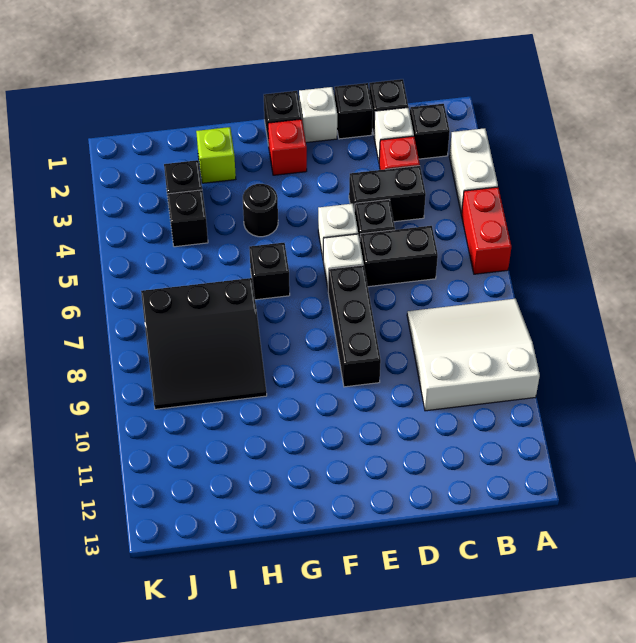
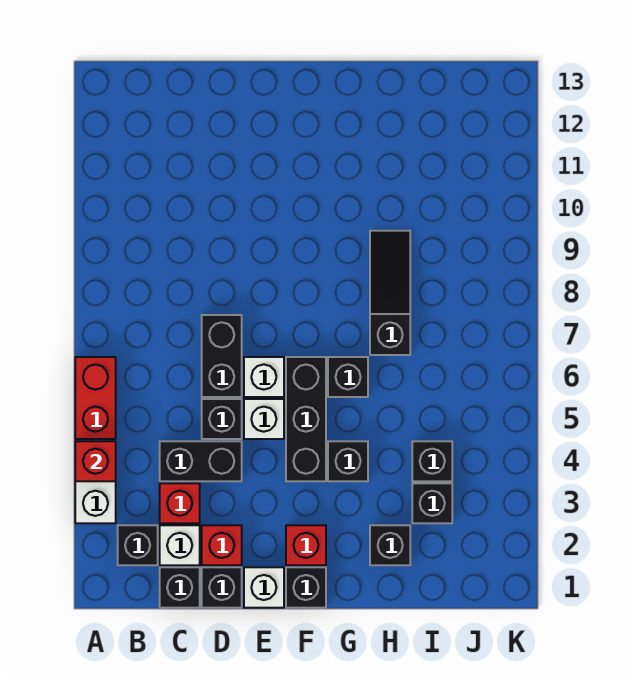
none -> red brick A4 level 2
white slope A8:C10 level 1 top 10 -> none
black brick C6:D6 level 1 -> black brick D6:D7 level 1
none -> red brick D2 level 1
black brick E7:E9 level 1 -> black brick F4:F6 level 1
black round brick G4 level 1 -> black brick G4 level 1
lime brick H2 level 1 -> black brick H2 level 1
black slope H7:J9 level 1 top 7 -> black slope H7:H9 level 1 top 7

